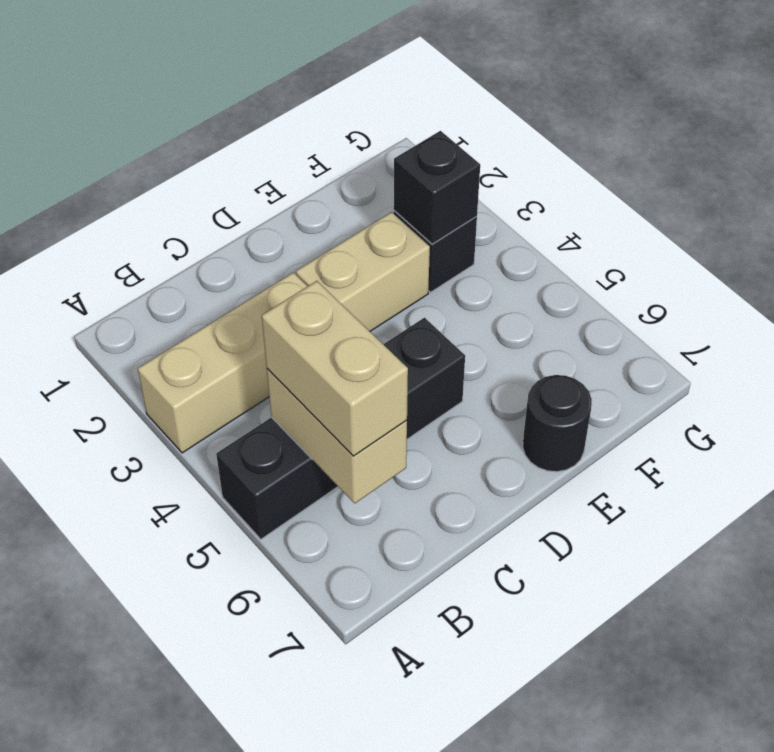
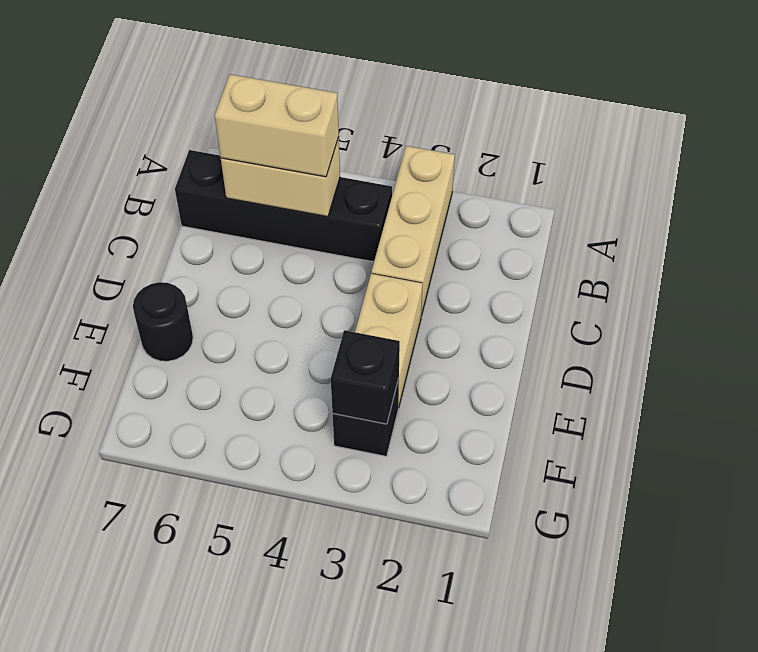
black brick A5:D5 level 1 -> black brick B4:B7 level 1

